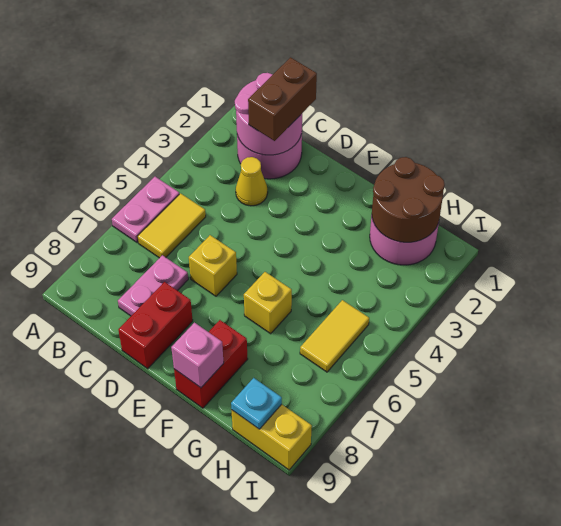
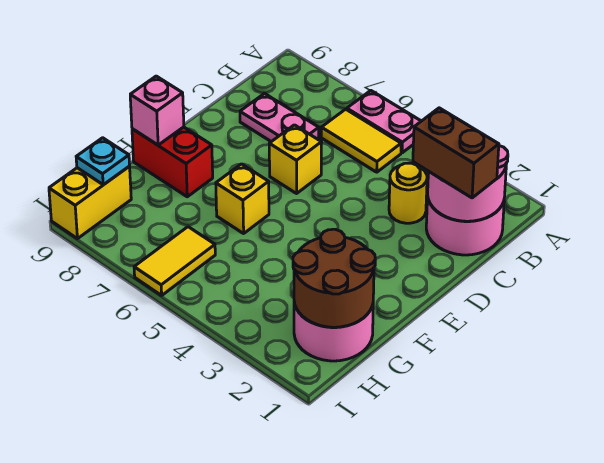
yellow cone C3 level 1 -> yellow round brick C3 level 1
red brick D8:D9 level 1 -> none
yellow tile H5:H6 level 1 -> yellow tile H6:I6 level 1

